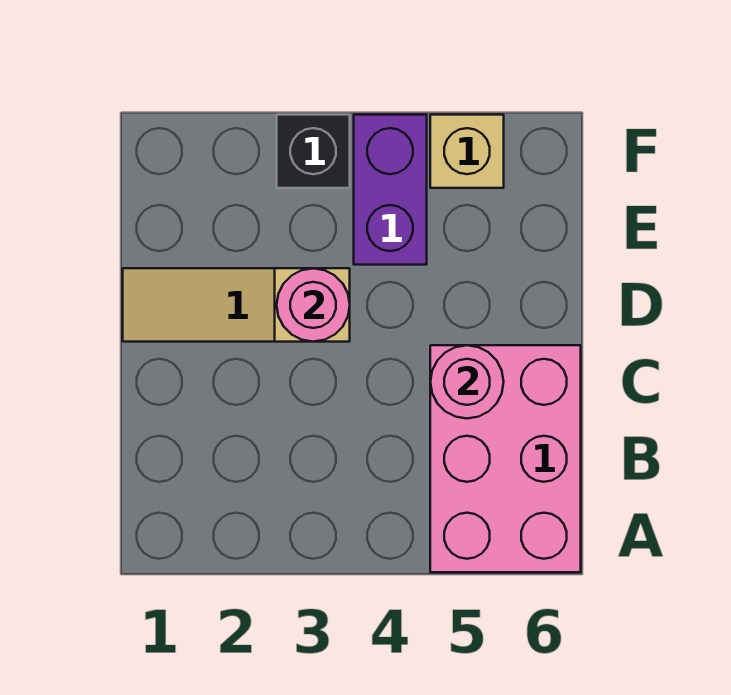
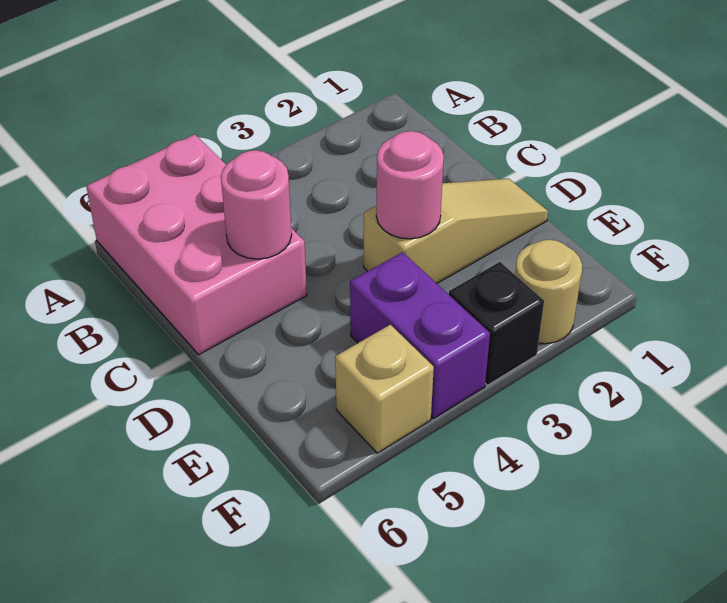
none -> tan round brick F2 level 1

